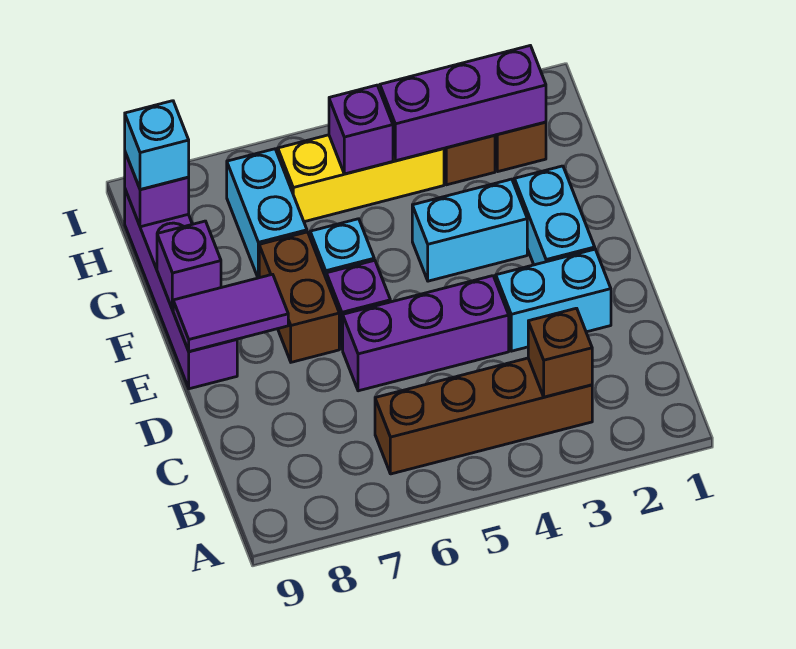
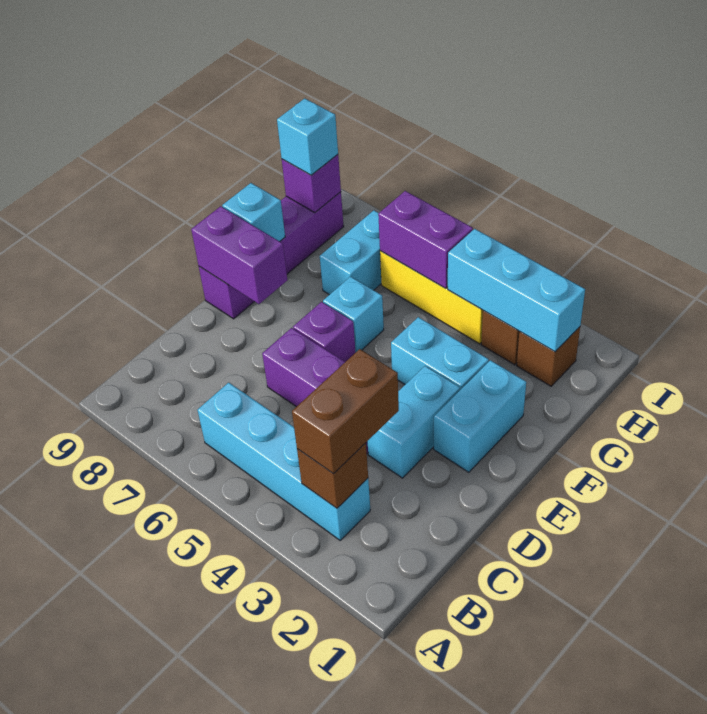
brown brick B3:B6 level 1 -> cyan brick B3:B6 level 1
cyan brick D2:D3 level 1 -> cyan brick D3:E3 level 1
brown brick E7:F7 level 1 -> brown brick B3:C3 level 3
purple tile E8:E9 level 2 -> purple brick E8:E9 level 2
purple brick F9 level 2 -> cyan brick F9 level 2
purple brick H2:H4 level 2 -> cyan brick H2:H4 level 2
purple brick H5 level 2 -> purple brick H5:H6 level 2

